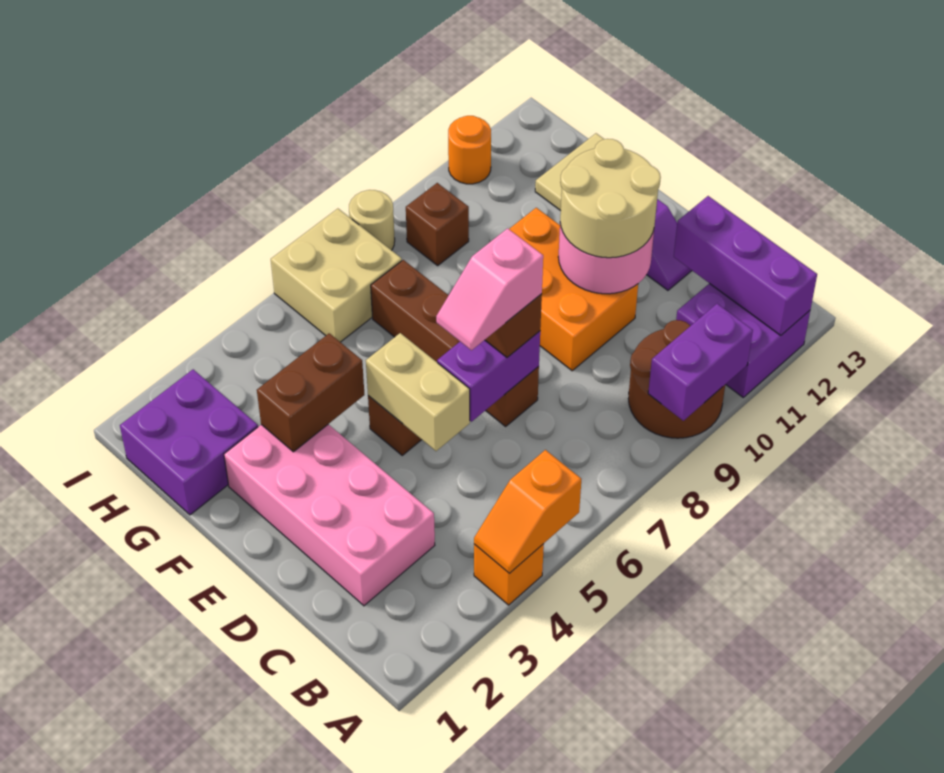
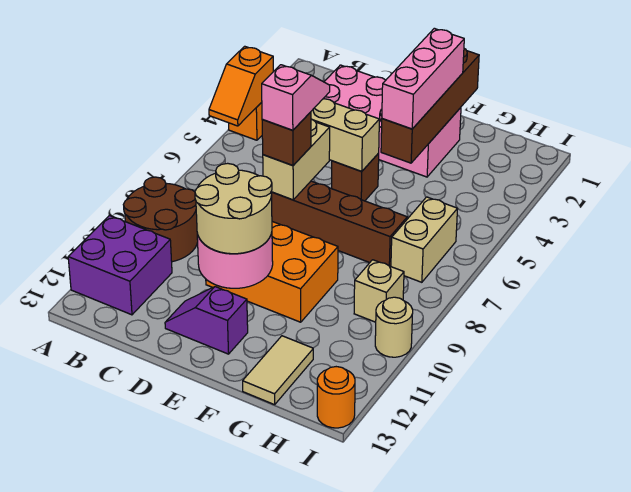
orange slope A4:A5 level 2 top 5 -> orange slope A4:A5 level 2 top 4
purple brick A9:A10 level 2 -> none
purple brick A12:C12 level 2 -> none
purple brick D6:D7 level 2 -> tan brick D6:D7 level 2
none -> pink brick F2:F4 level 3
brown brick F3:F4 level 2 -> brown brick F1:F4 level 2
purple brick G1:H2 level 1 -> none
tan brick H6:I7 level 1 -> tan brick H6:H7 level 1
brown brick H9 level 1 -> tan brick H9 level 1
tan round brick I8 level 1 -> tan round brick I10 level 1
orange round brick I11 level 1 -> orange round brick I13 level 1

